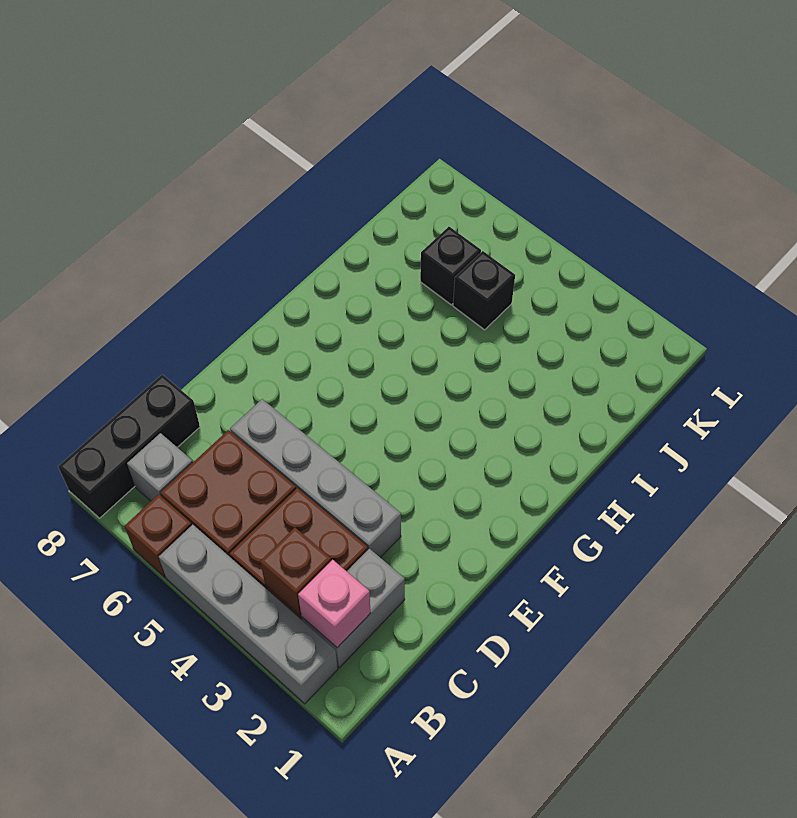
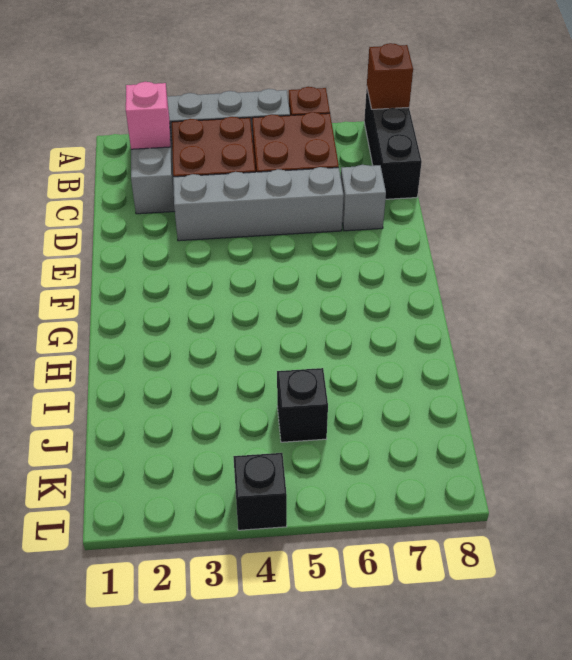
brown brick B3 level 2 -> brown brick A8 level 2
grey brick B7 level 1 -> grey brick D7 level 1
black brick J6 level 1 -> black brick L4 level 1

